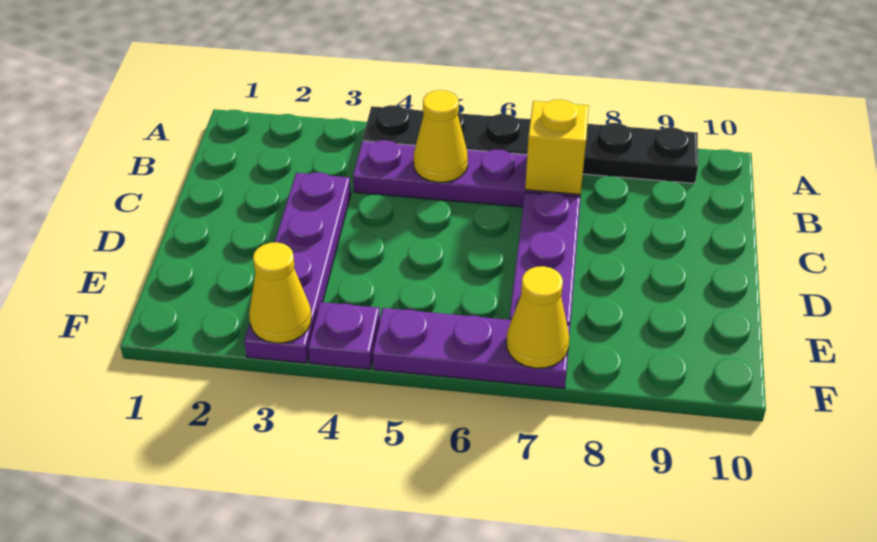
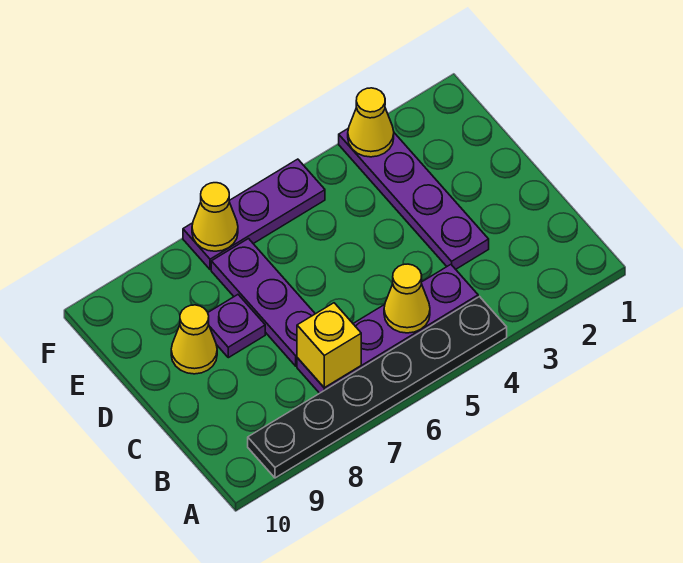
none -> yellow cone D9 level 1
purple plate F4 level 1 -> purple plate D8 level 1

